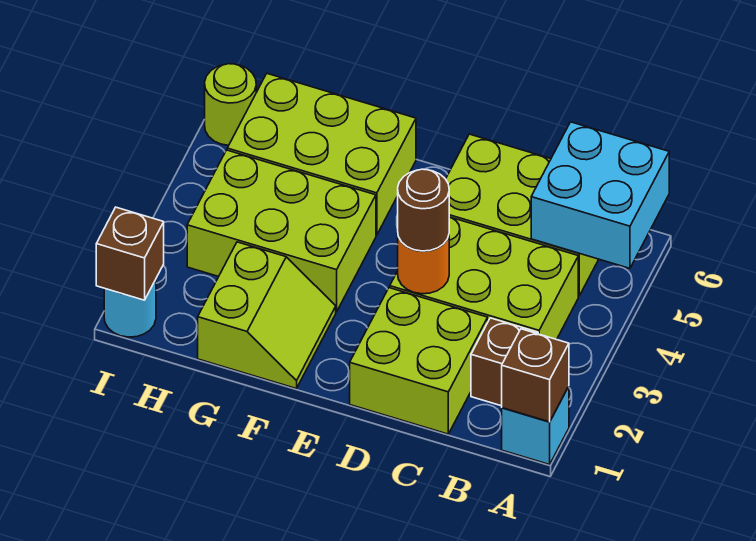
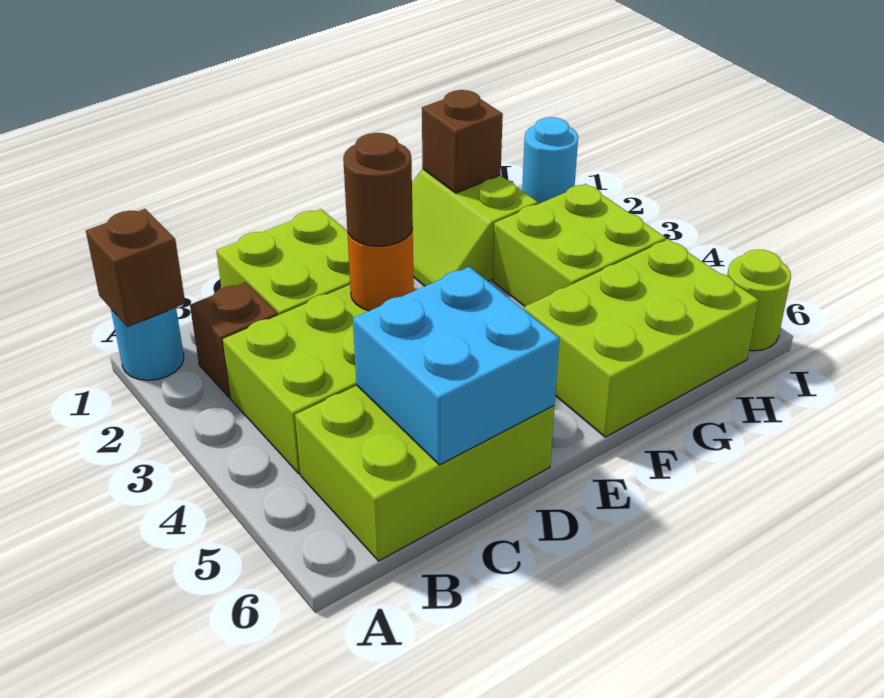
cyan brick A1 level 1 -> cyan round brick A1 level 1
cyan brick A5:B6 level 2 -> cyan brick C5:D6 level 2
lime brick F3:H4 level 1 -> lime brick G3:H4 level 1
brown brick I1 level 2 -> brown brick G1 level 2

